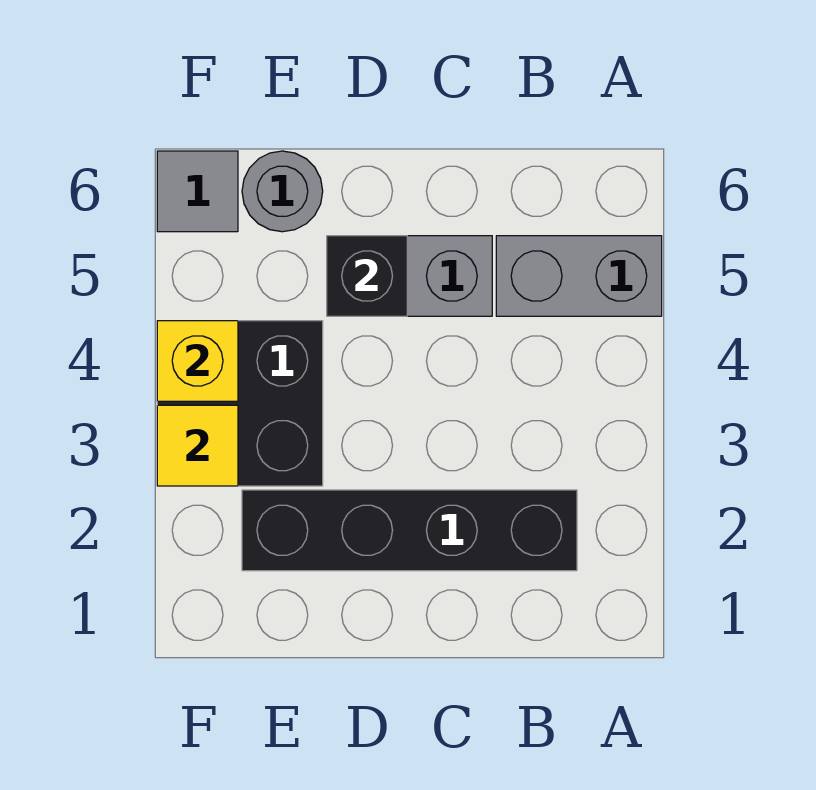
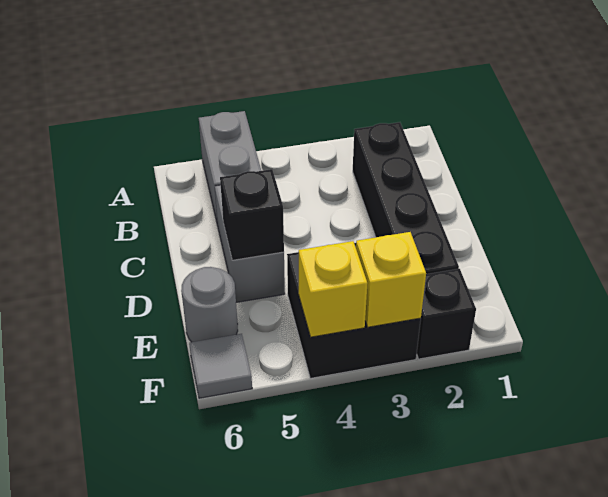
none -> black brick F2 level 1
yellow tile F3 level 2 -> yellow brick F3 level 2

